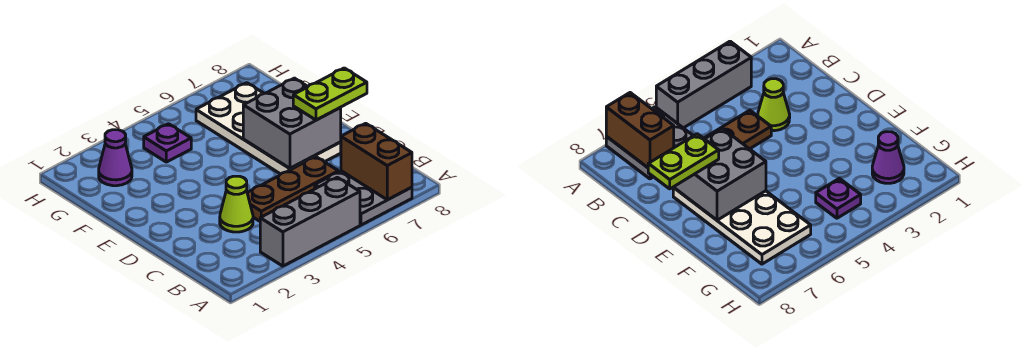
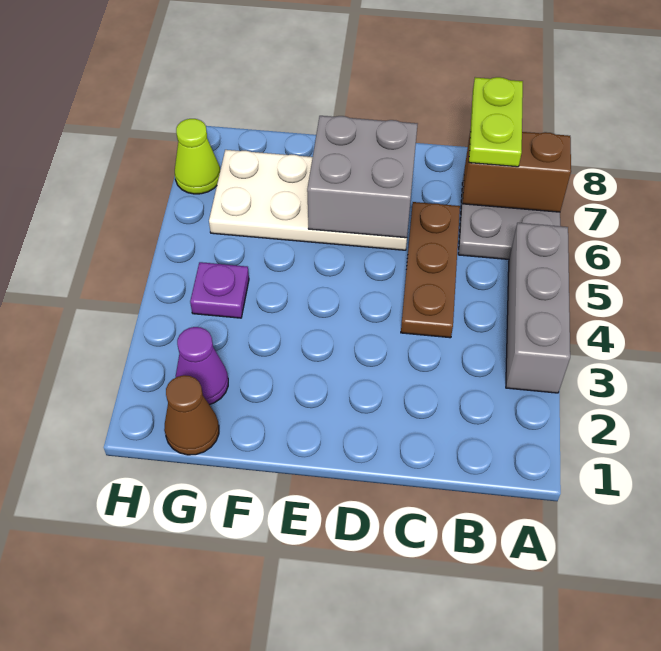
lime cone C3 level 1 -> lime cone H7 level 1
lime plate D7:D8 level 3 -> lime plate B7:B8 level 3
none -> brown cone G1 level 1

